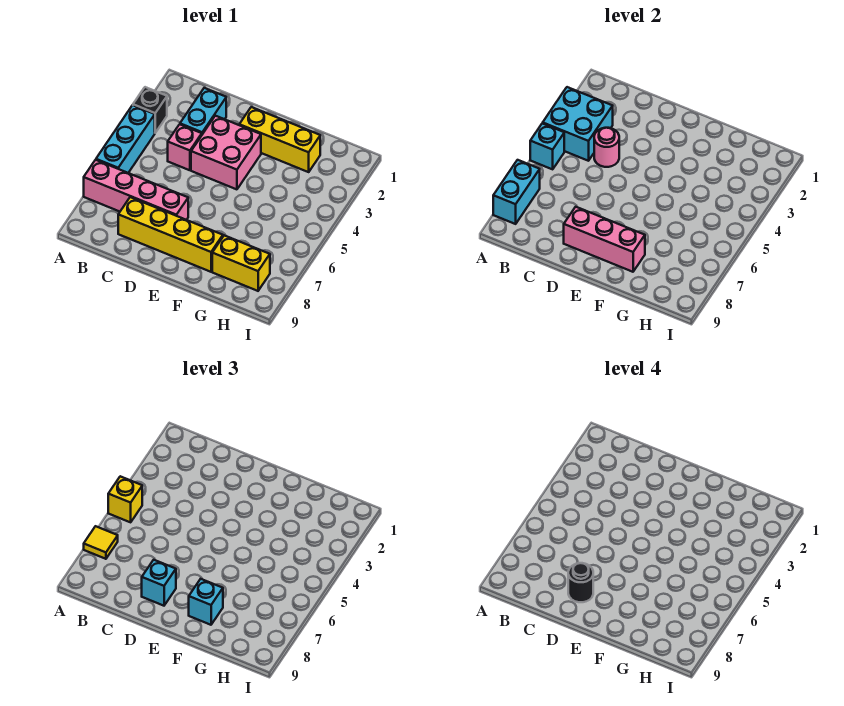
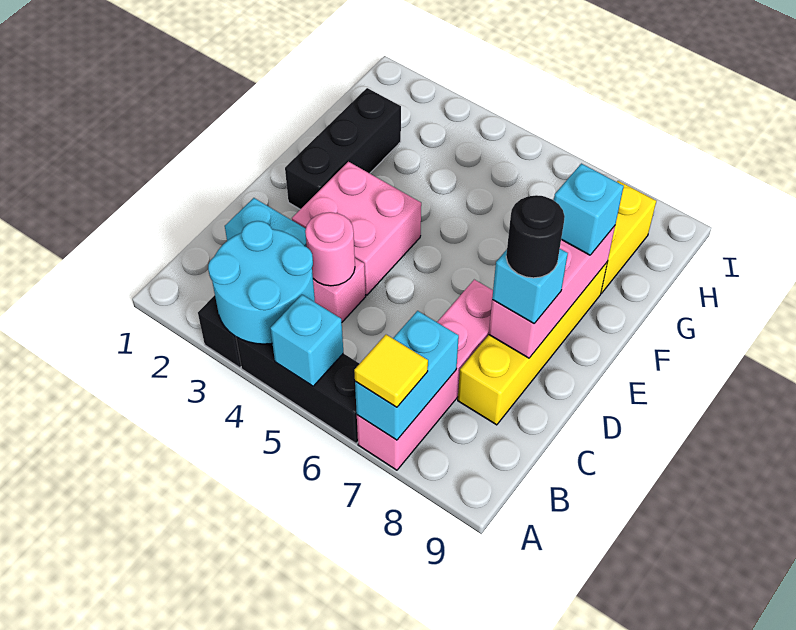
cyan brick A3:B4 level 2 -> cyan round brick A3:B4 level 2
cyan brick A4:A6 level 1 -> black brick A4:A6 level 1
yellow brick A5 level 3 -> none
cyan brick A7:A8 level 2 -> cyan brick A7:B7 level 2
yellow brick E2:G2 level 1 -> black brick E2:G2 level 1

